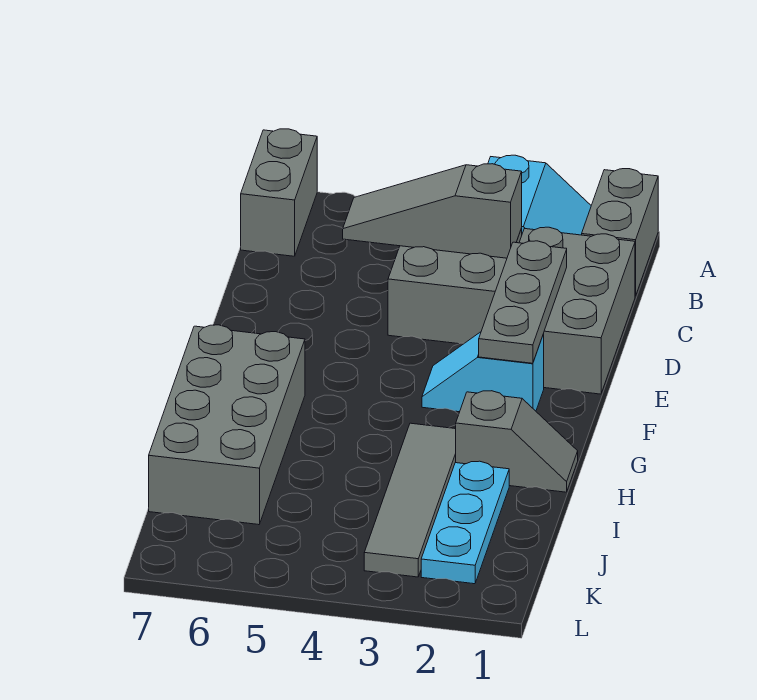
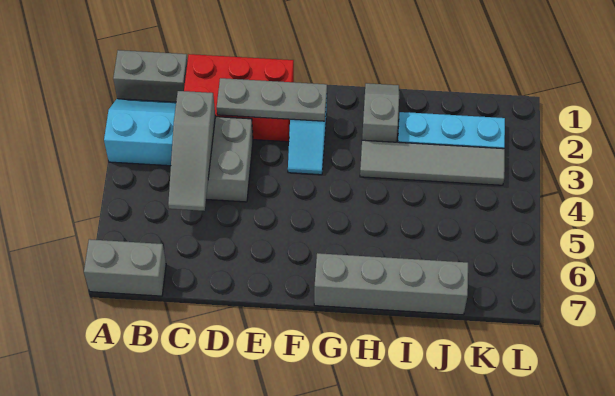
grey brick C1:E2 level 1 -> red brick C1:E2 level 1
grey brick G6:J7 level 1 -> grey brick G7:J7 level 1

